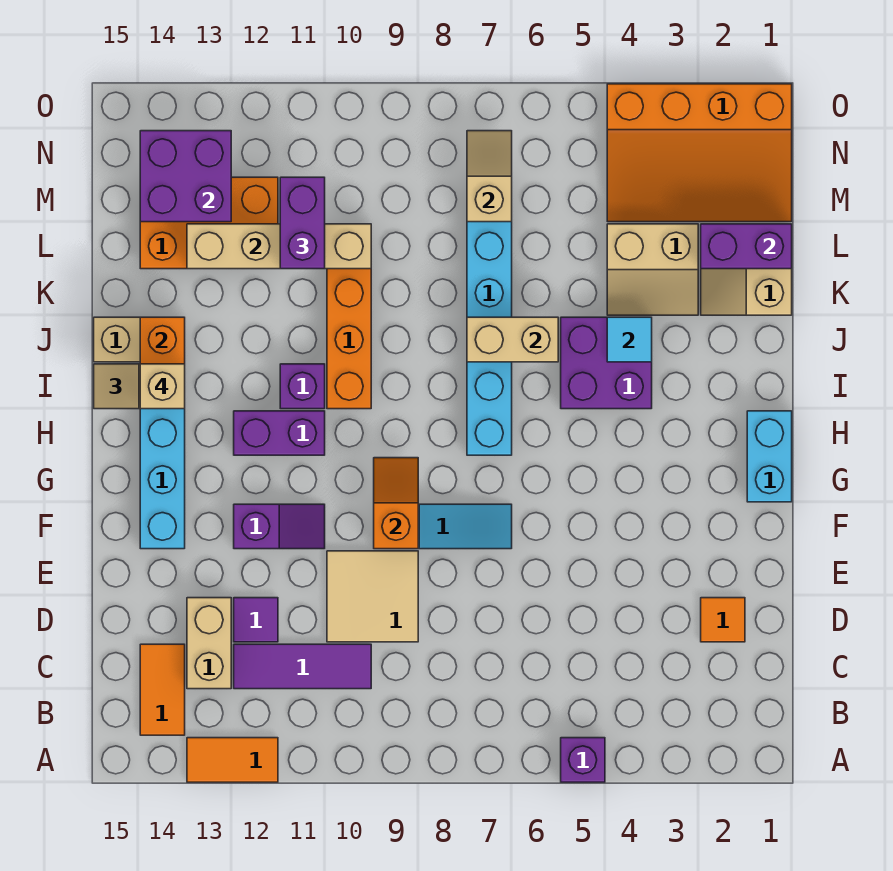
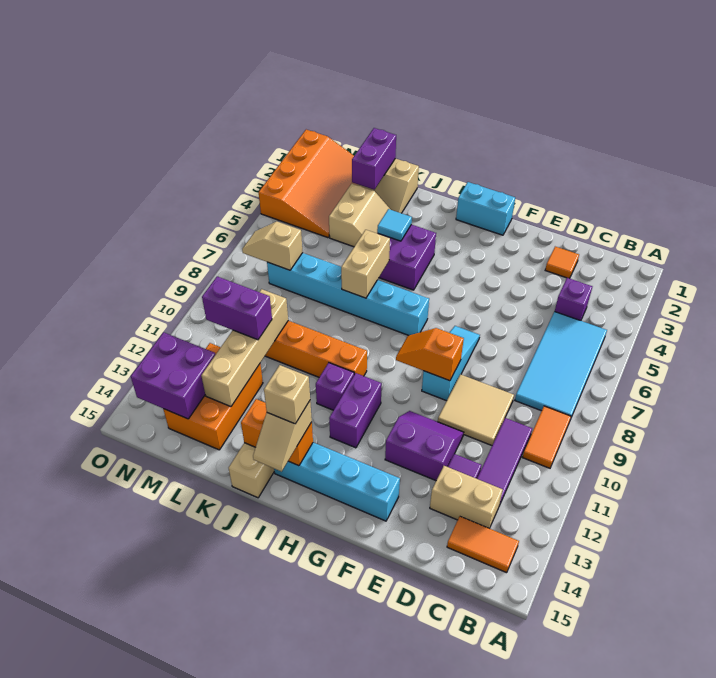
purple brick A5 level 1 -> purple brick C4 level 1
orange tile A12:A13 level 1 -> orange tile B9:B10 level 1
none -> cyan tile B5:C8 level 1
purple slope F11:F12 level 1 top 12 -> purple slope E11:F12 level 1 top 12

